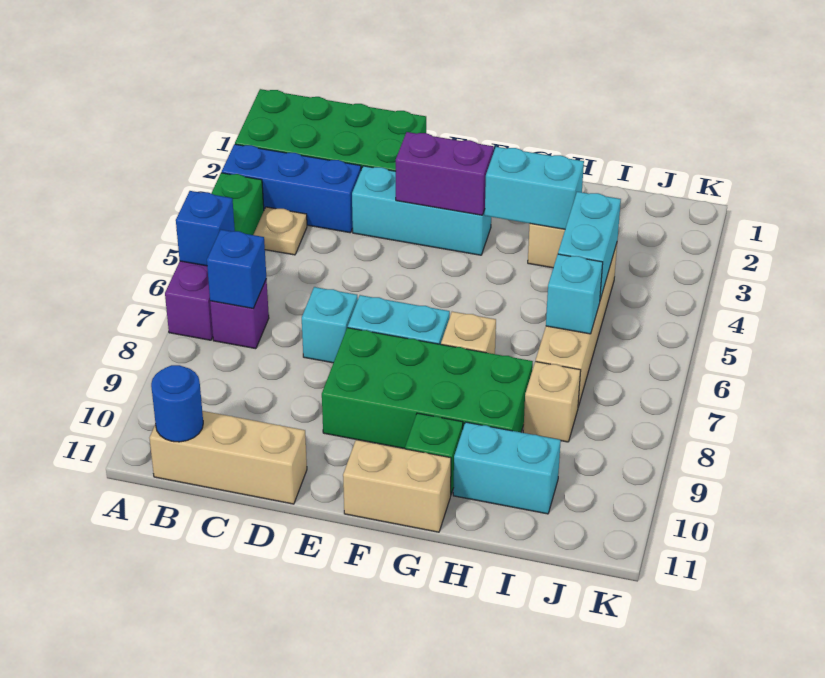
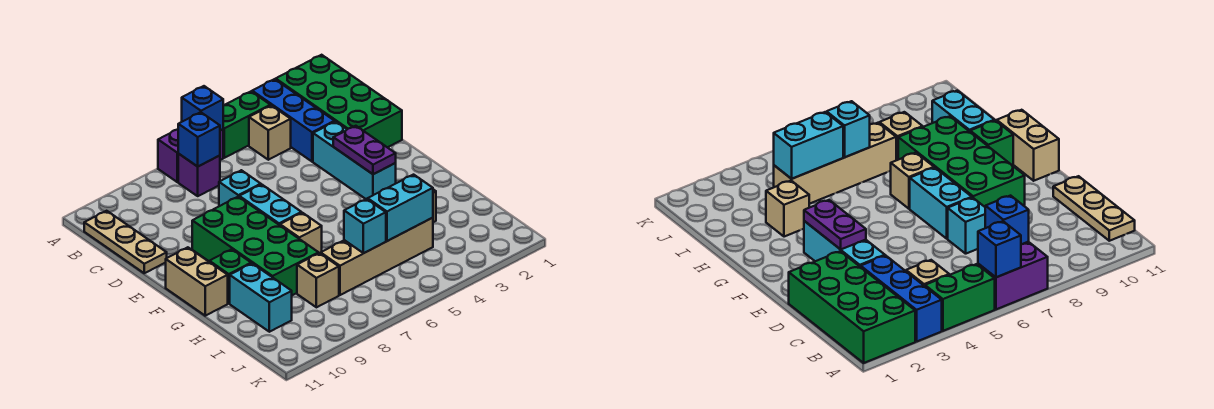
tan plate B4 level 1 -> tan brick B4 level 1
tan brick B11:D11 level 1 -> tan plate B11:D11 level 1
blue round brick B11 level 2 -> none
purple brick E3:F3 level 2 -> purple plate E3:F3 level 2
cyan brick G3:H3 level 2 -> none

